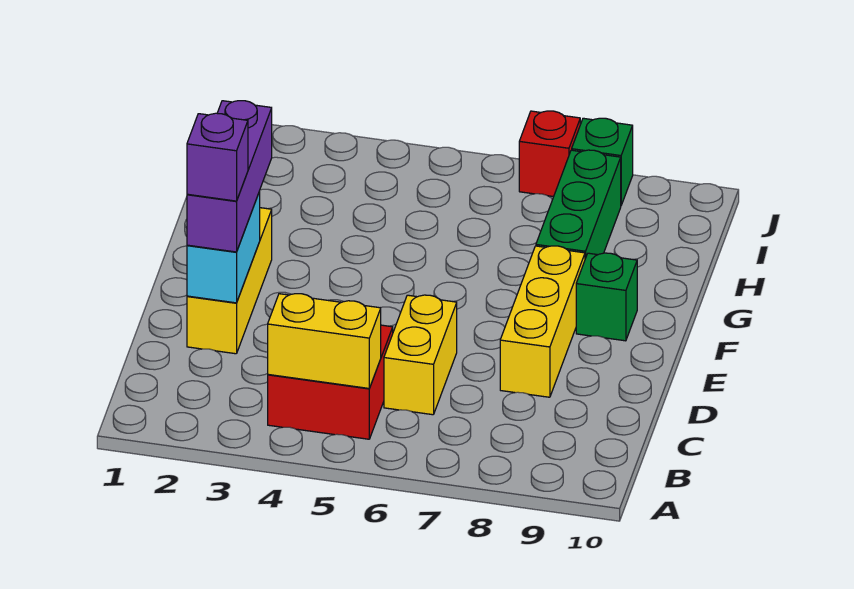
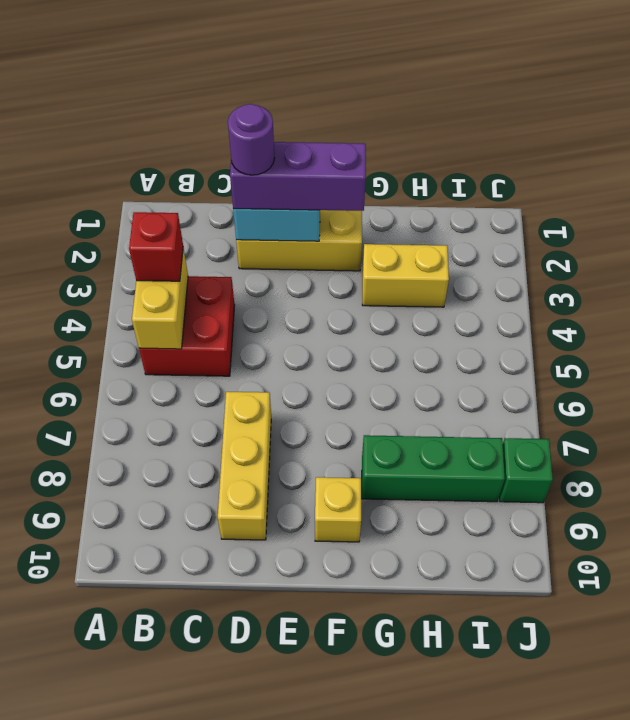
yellow brick C6:D6 level 1 -> yellow brick G3:H3 level 1
purple brick D2 level 4 -> purple round brick D2 level 4
yellow brick D8:F8 level 1 -> yellow brick D7:D9 level 1
green brick F9 level 1 -> yellow brick F9 level 1
red brick J7 level 1 -> red brick B4 level 3

